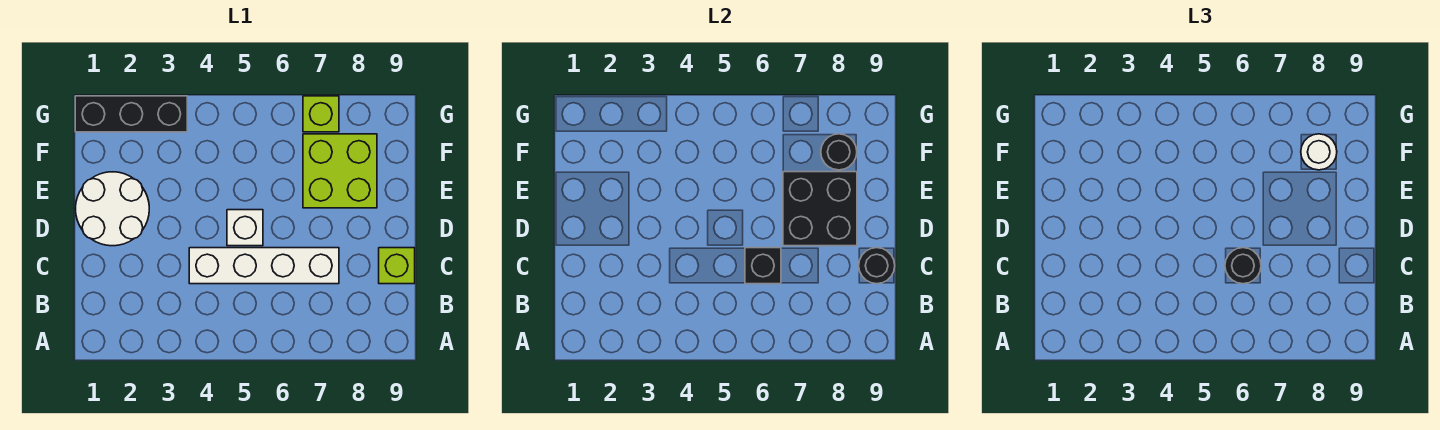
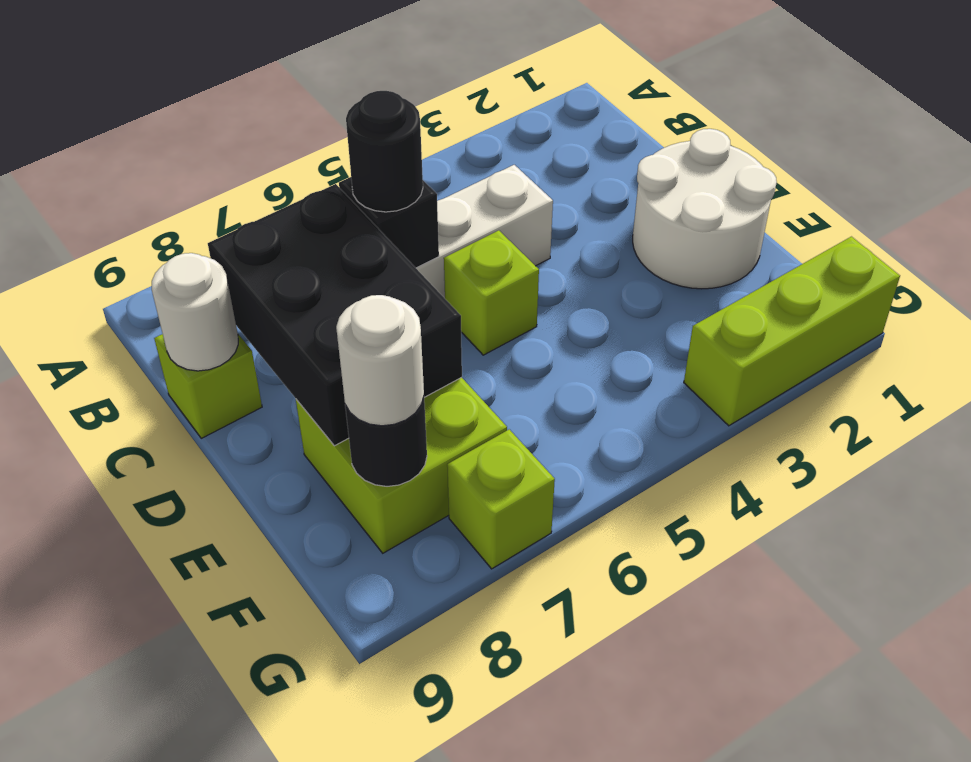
black round brick C9 level 2 -> white round brick C9 level 2
white brick D5 level 1 -> lime brick D5 level 1
black brick D7:E8 level 2 -> black brick C7:E8 level 2
black brick G1:G3 level 1 -> lime brick G1:G3 level 1

